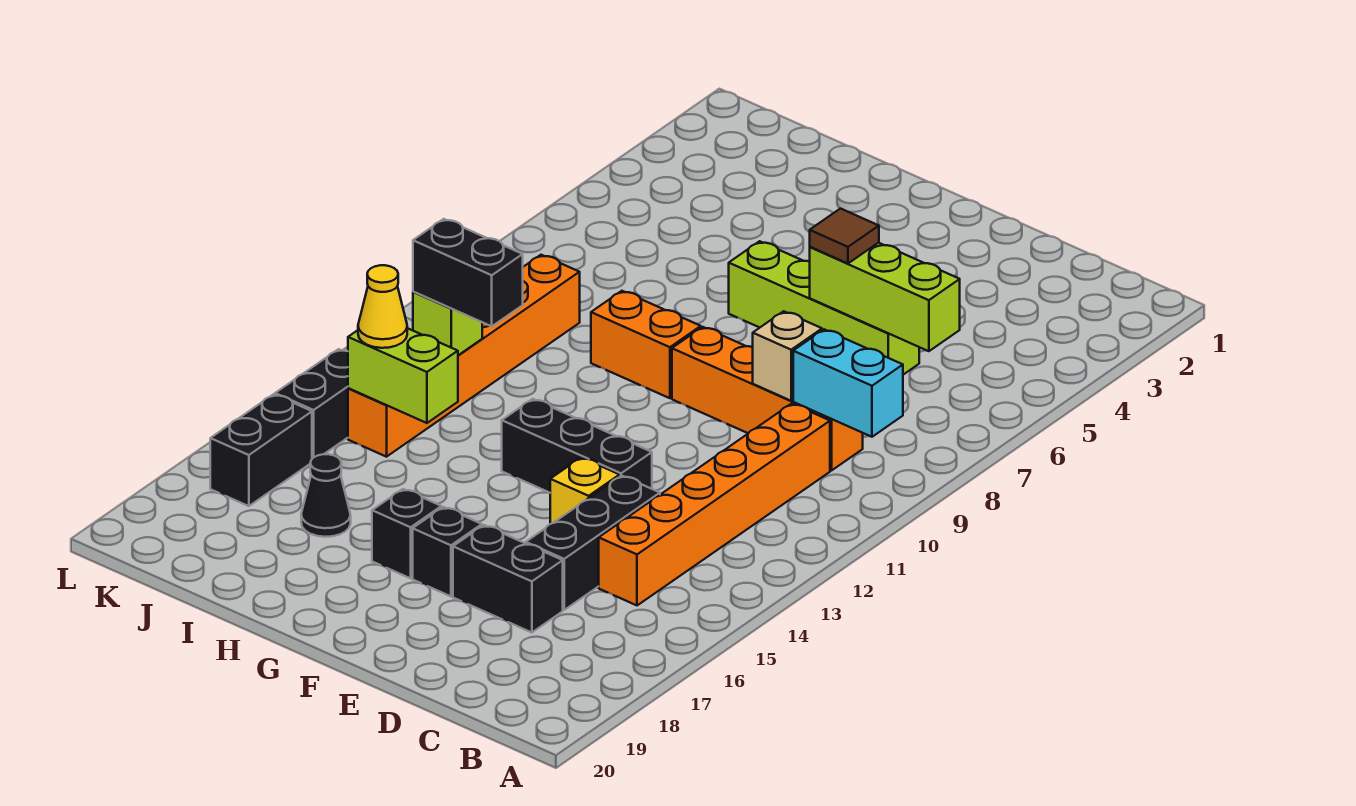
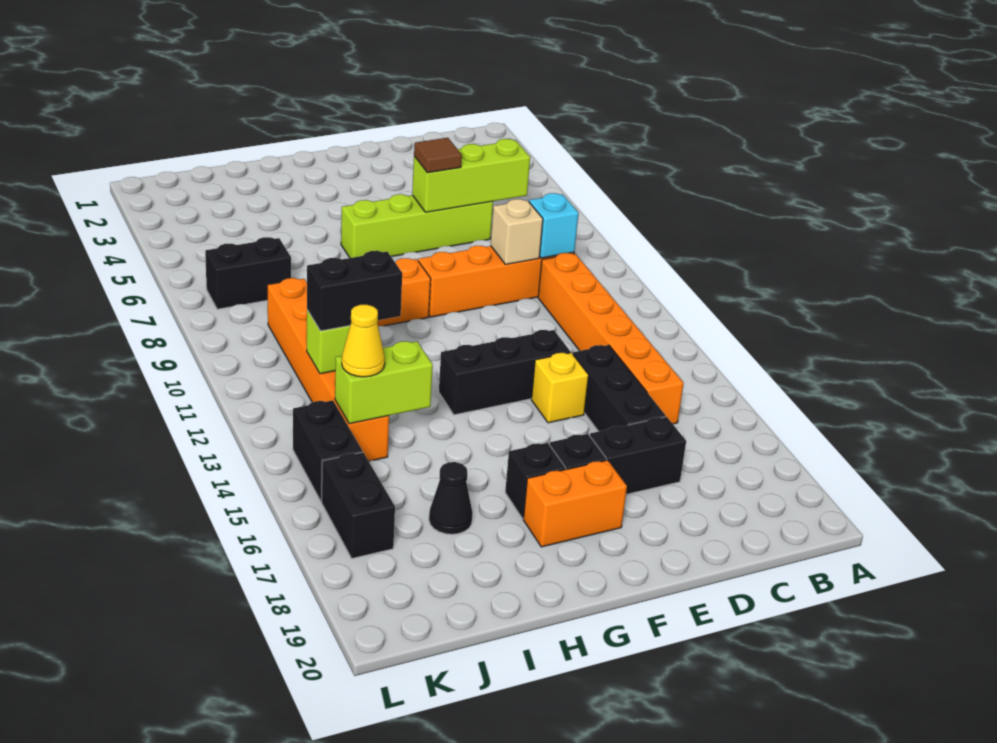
cyan brick B9:C9 level 2 -> cyan brick C9 level 2
none -> orange brick F18:G18 level 1
none -> black brick J7:K7 level 1

